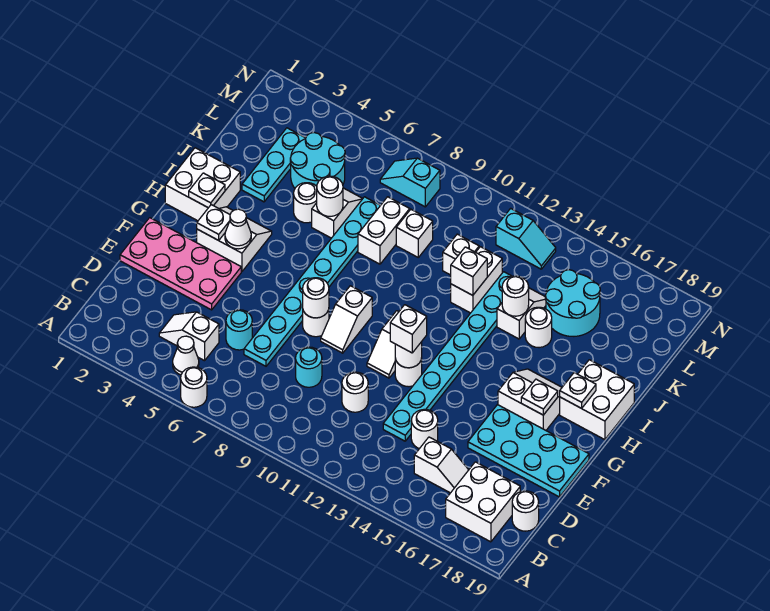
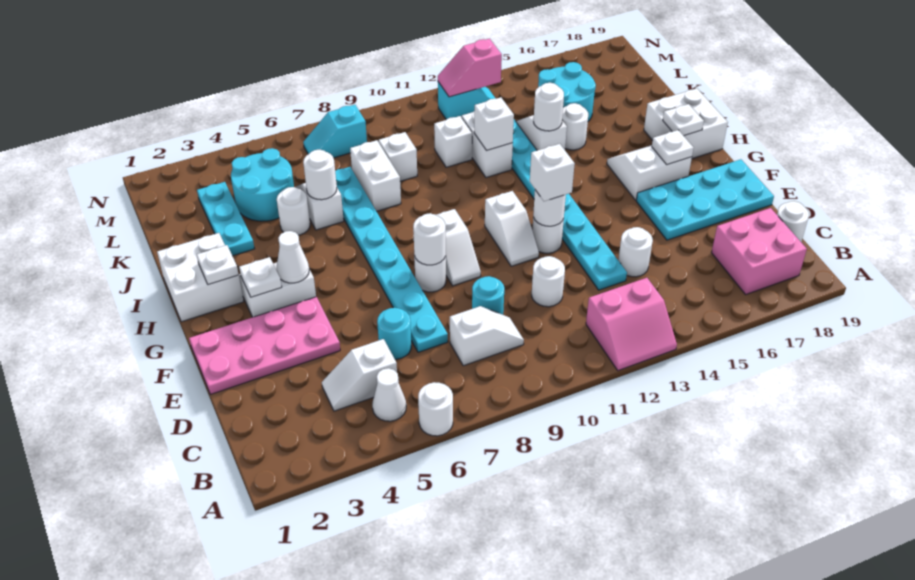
none -> pink slope A12:B13 level 1 top B
white brick B17:C18 level 1 -> pink brick B17:C18 level 1
white slope C15:C16 level 1 top 15 -> white slope C8:C9 level 1 top 8
none -> pink slope M12:M13 level 2 top 13

